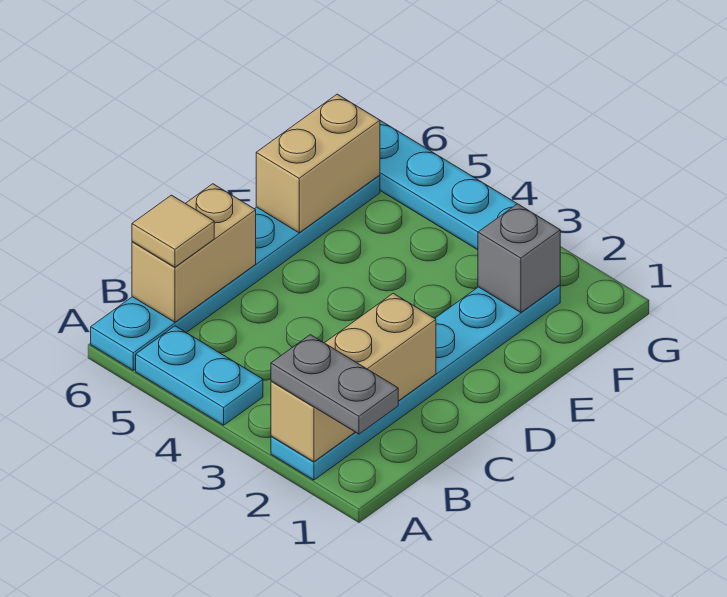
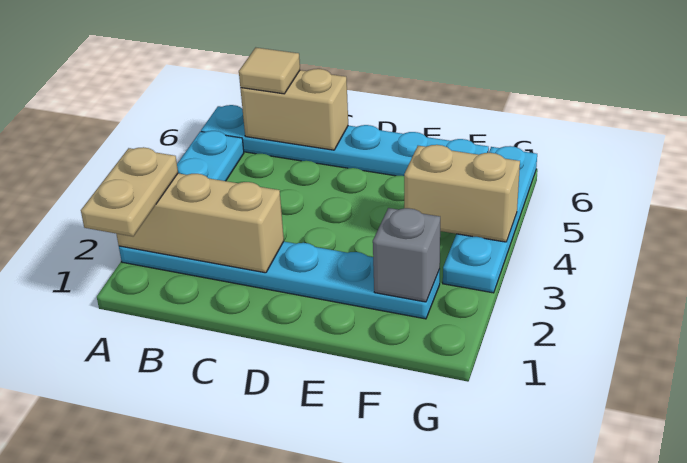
grey plate A1:A2 level 3 -> tan plate A1:A2 level 3
tan brick E6:F6 level 2 -> tan brick F4:G4 level 2

